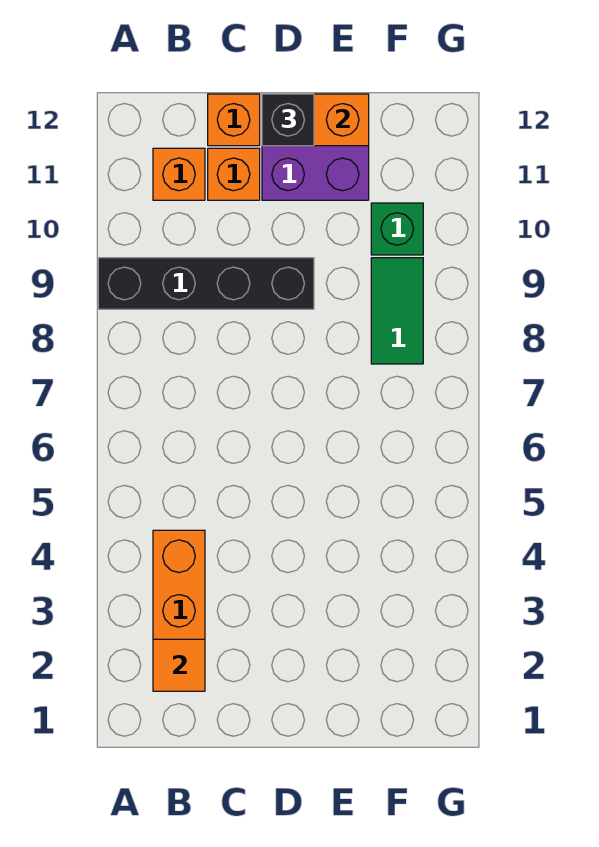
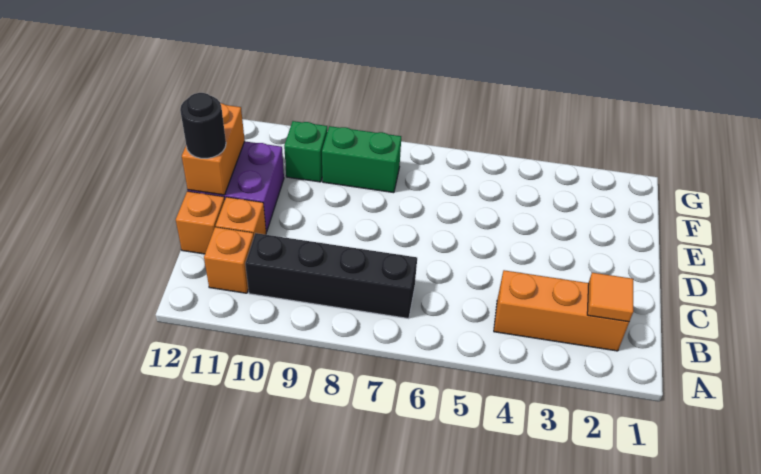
black brick A9:D9 level 1 -> black brick B7:B10 level 1
black brick D12 level 3 -> black round brick D12 level 3
green tile F8:F9 level 1 -> green brick F8:F9 level 1

